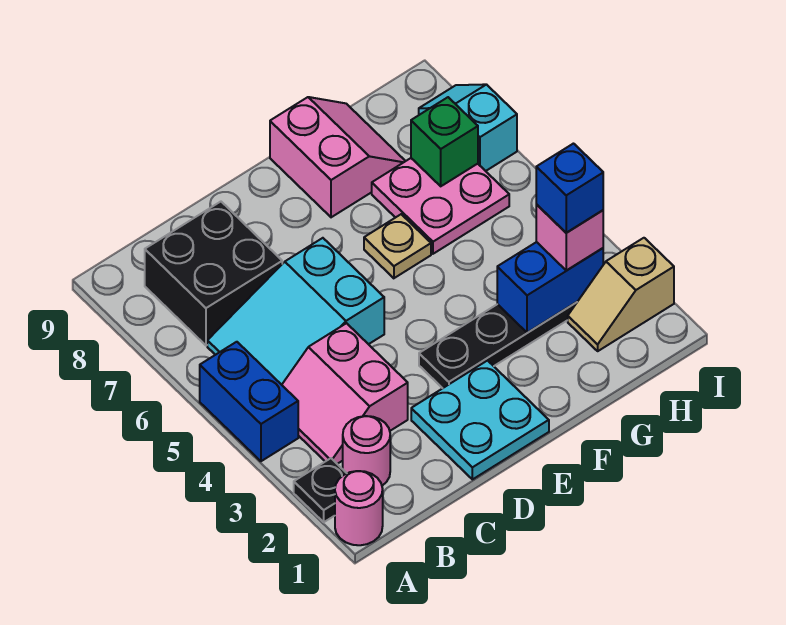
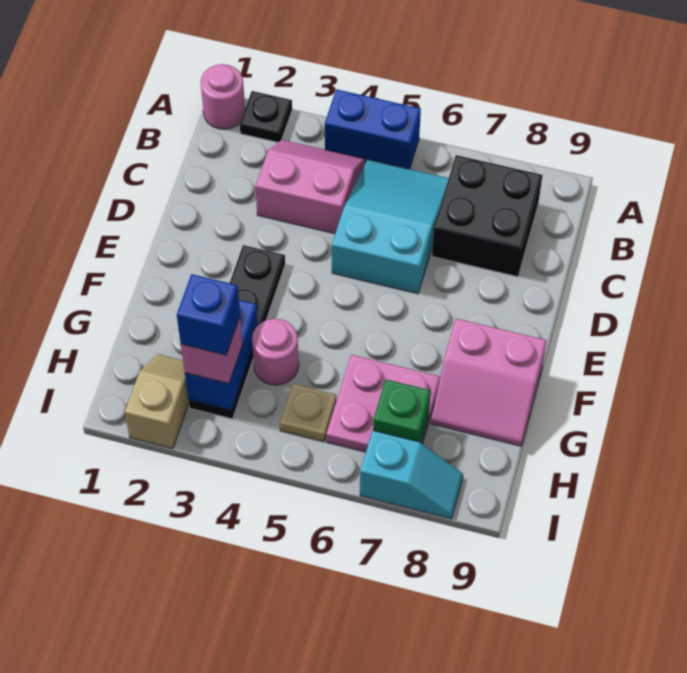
pink round brick B2 level 1 -> pink round brick G4 level 1
cyan plate D1:E2 level 1 -> none
tan plate F6 level 1 -> tan plate H5 level 1

